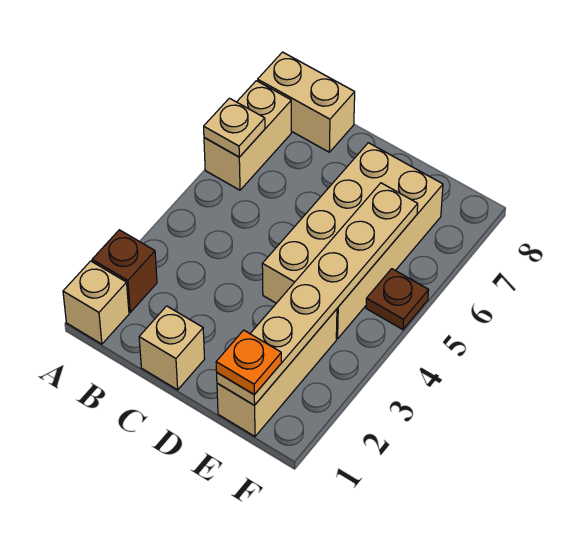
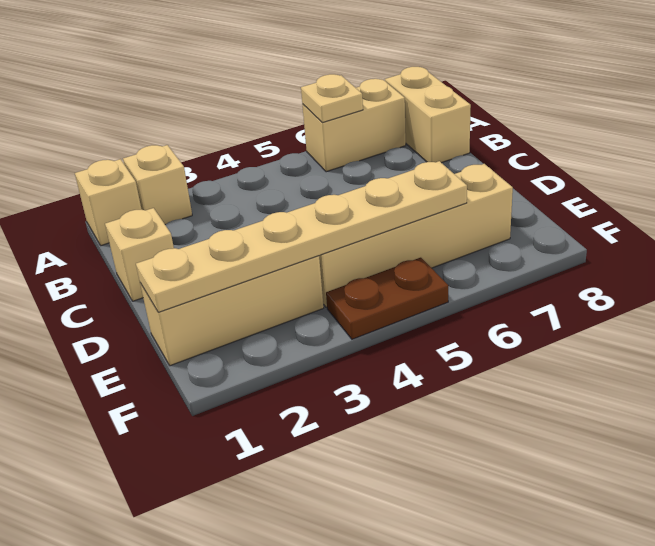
brown brick A2 level 1 -> tan brick A2 level 1
tan brick D4:E7 level 1 -> tan brick E4:E7 level 1
orange plate E1 level 3 -> none
brown plate F5 level 1 -> brown plate F4:F5 level 1

